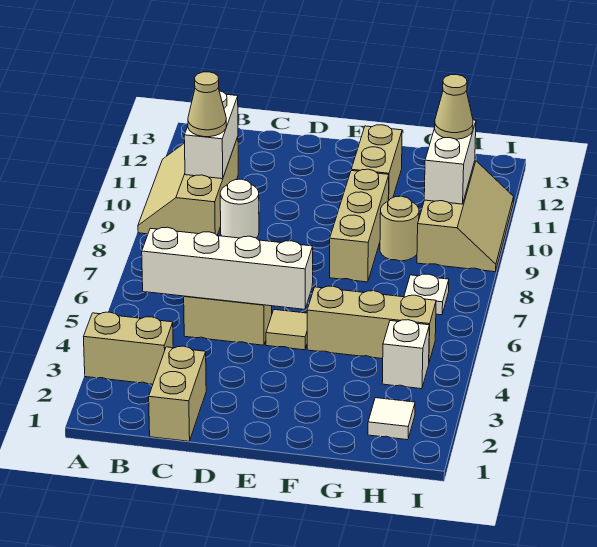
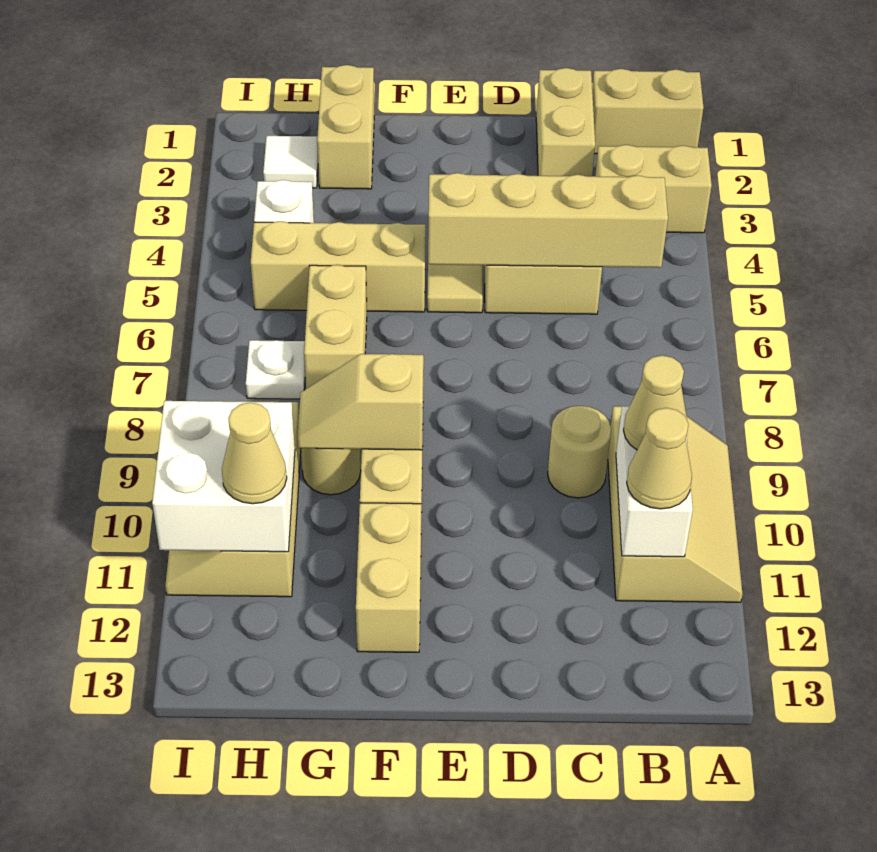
none -> tan brick A1:B1 level 1
white brick B5:E5 level 2 -> tan brick B5:E5 level 2
none -> tan cone B11 level 3
white round brick C9 level 1 -> tan round brick C9 level 1
none -> tan slope F9:G9 level 2 top F
none -> tan brick G1:G2 level 1
none -> tan brick G6:G7 level 1
white brick H10:H11 level 2 -> white brick H10:I11 level 2

